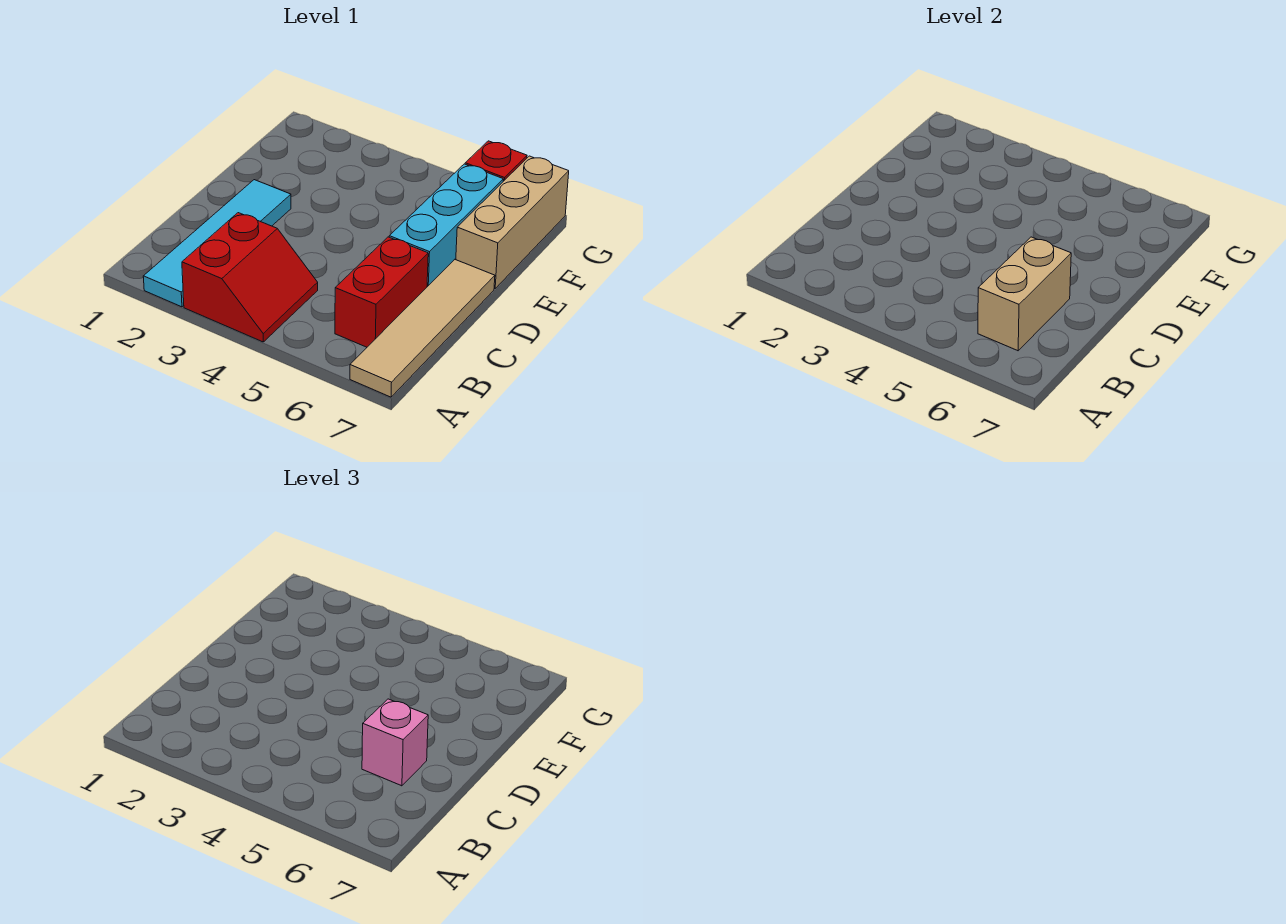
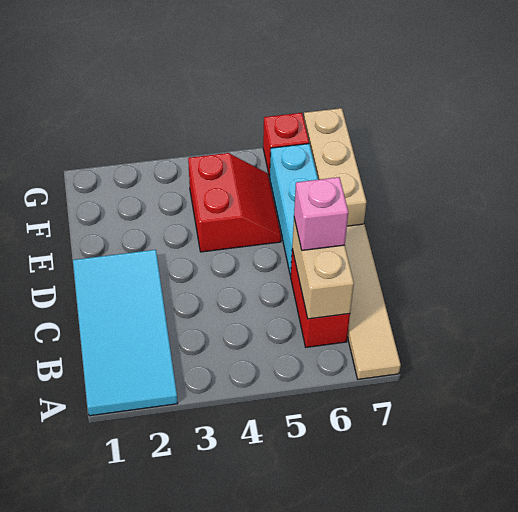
cyan tile A2:D2 level 1 -> cyan tile A1:D2 level 1
red slope A3:B4 level 1 top 3 -> red slope E4:F5 level 1 top 4

